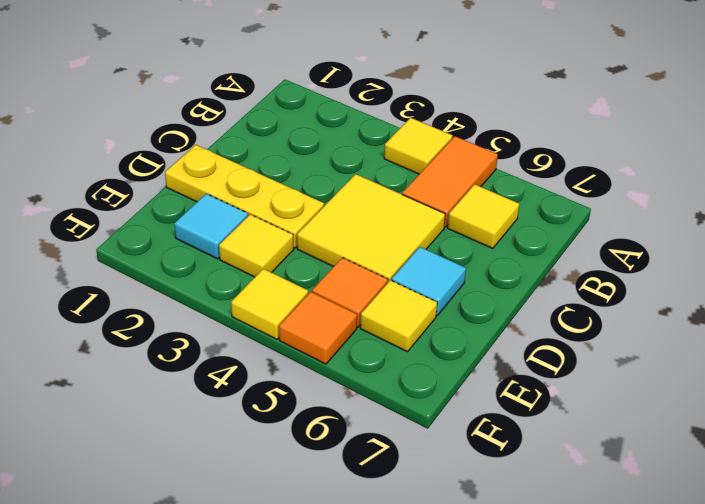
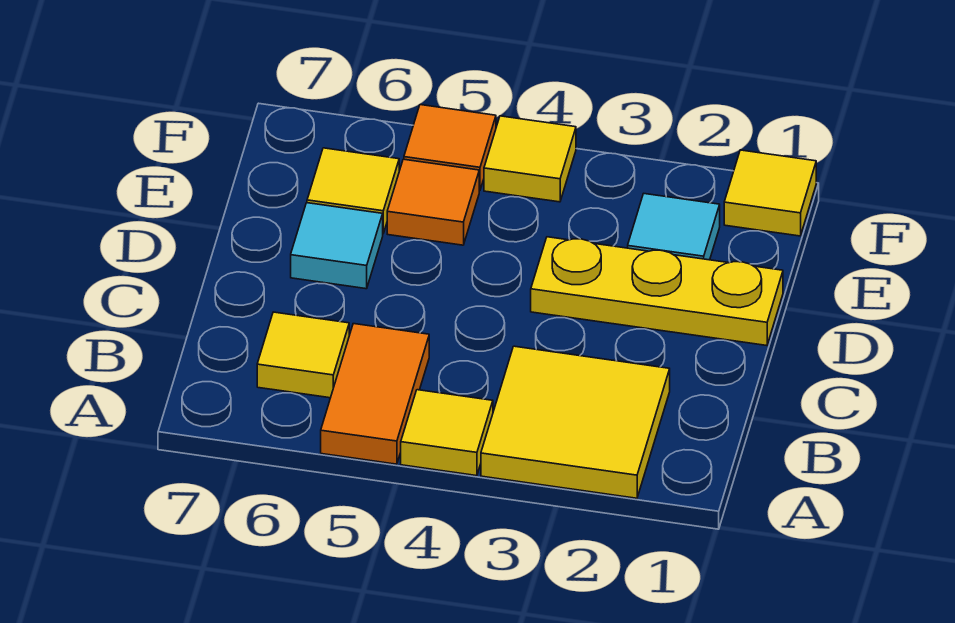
yellow tile C4:D5 level 1 -> yellow tile A2:B3 level 1
yellow tile E3 level 1 -> yellow tile F1 level 1

